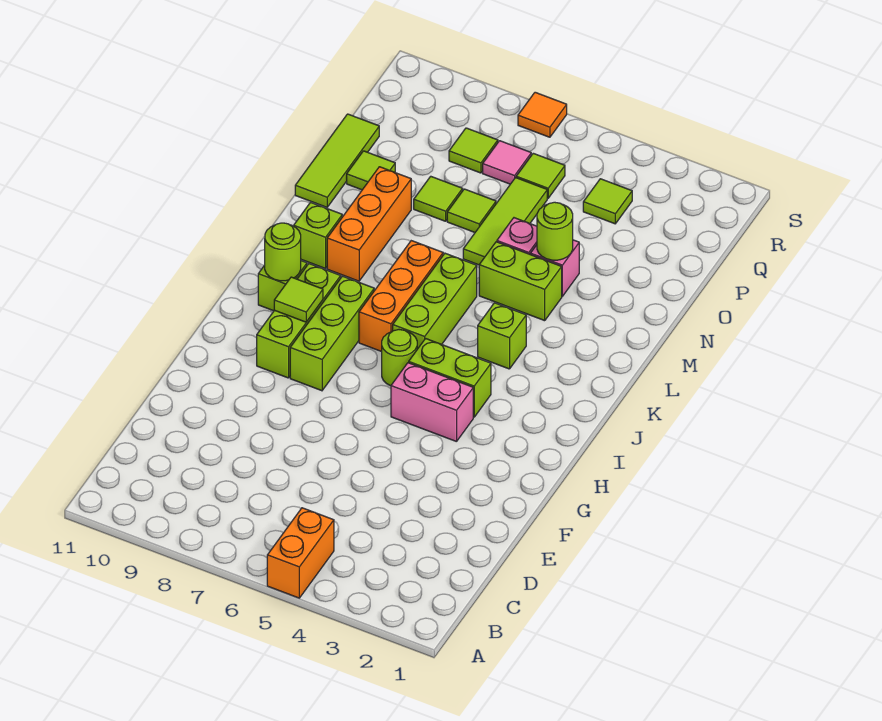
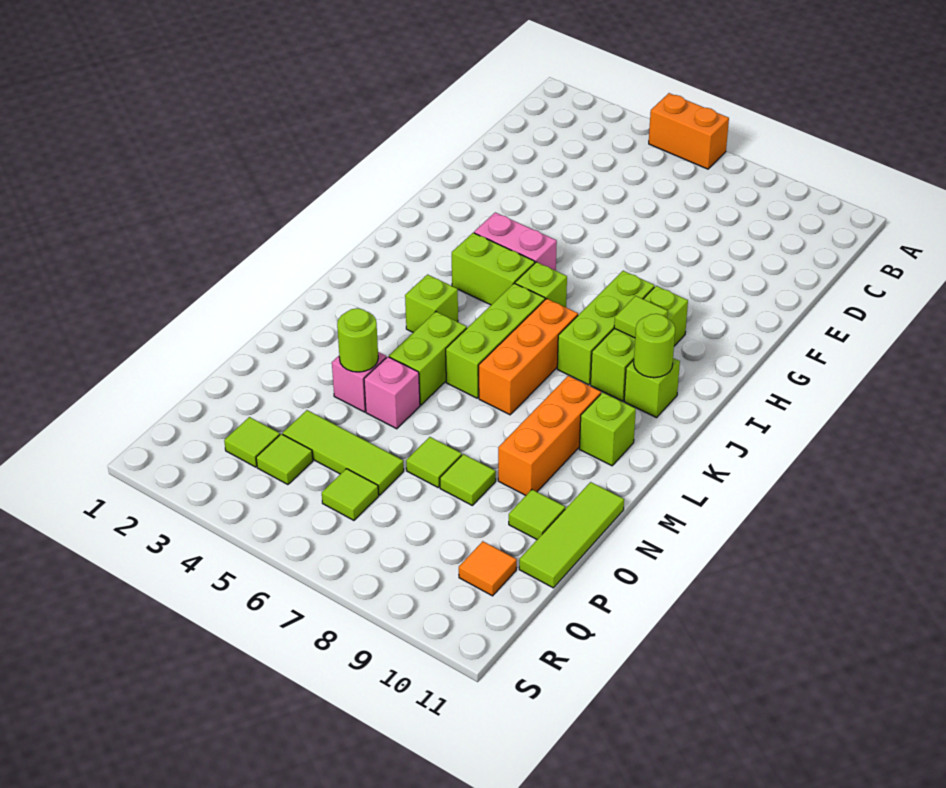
orange brick A5:B5 level 1 -> orange brick A5:A6 level 1
lime round brick I6 level 1 -> lime brick I6 level 1
lime brick M4:M5 level 1 -> lime brick L5:M5 level 1
lime tile N6:P6 level 1 -> lime tile P4:P6 level 1
pink tile Q7 level 1 -> none
lime tile Q8 level 1 -> lime tile Q3 level 1
orange tile S7 level 1 -> orange tile Q10 level 1

